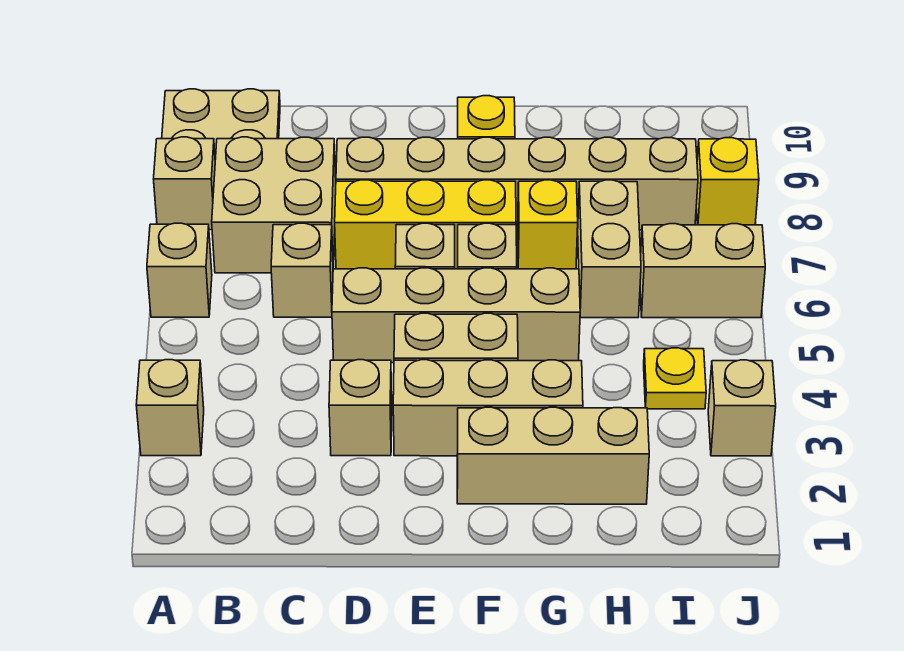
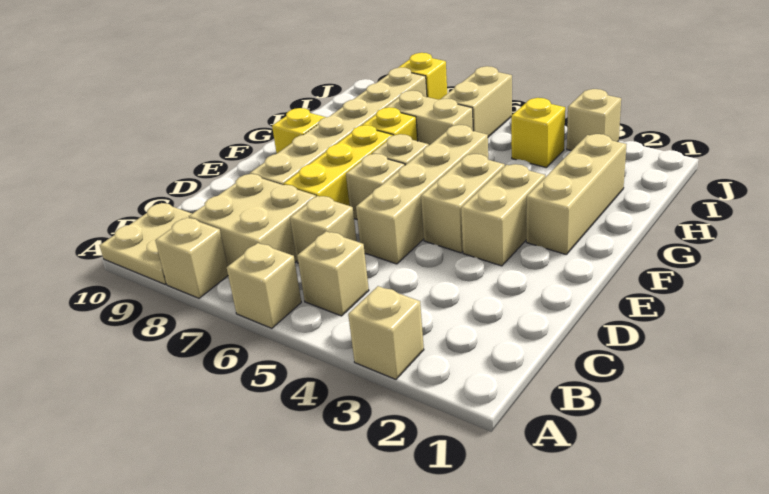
tan brick D3 level 1 -> tan brick B5 level 1
tan brick E3:G3 level 1 -> tan brick E3:F3 level 1
yellow plate I4 level 1 -> yellow brick I4 level 1

